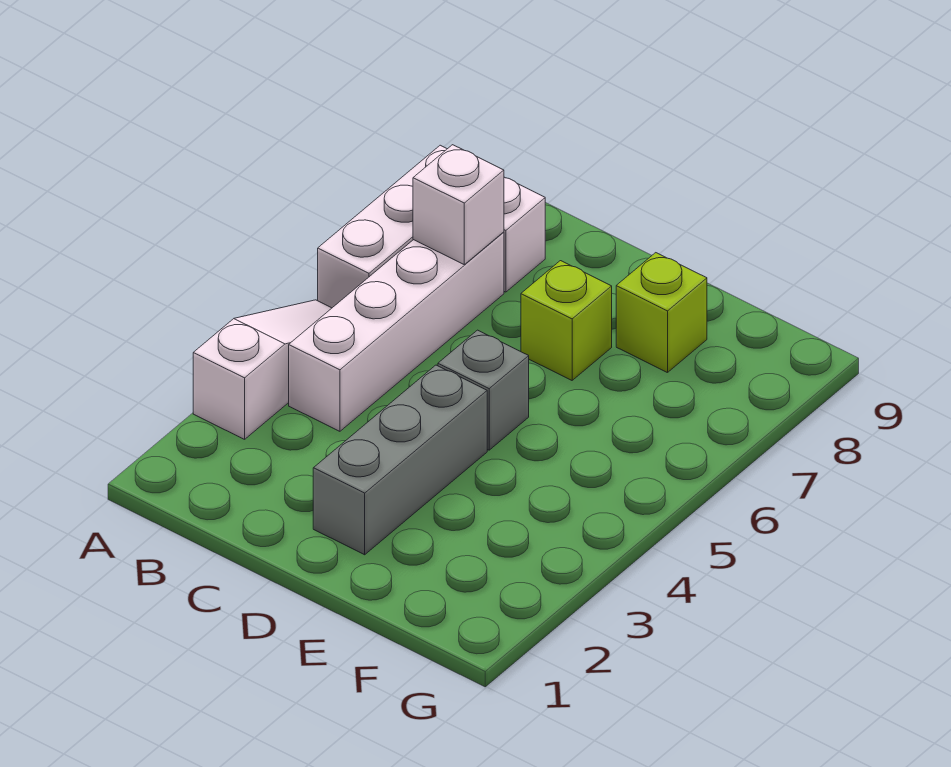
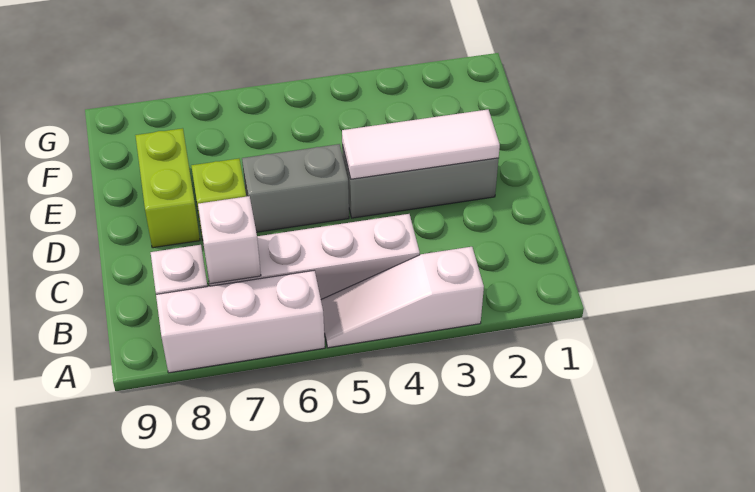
none -> white tile D2:D4 level 2
grey brick D5 level 1 -> grey brick D5:D6 level 1
lime brick E8 level 1 -> lime brick D8:E8 level 1

